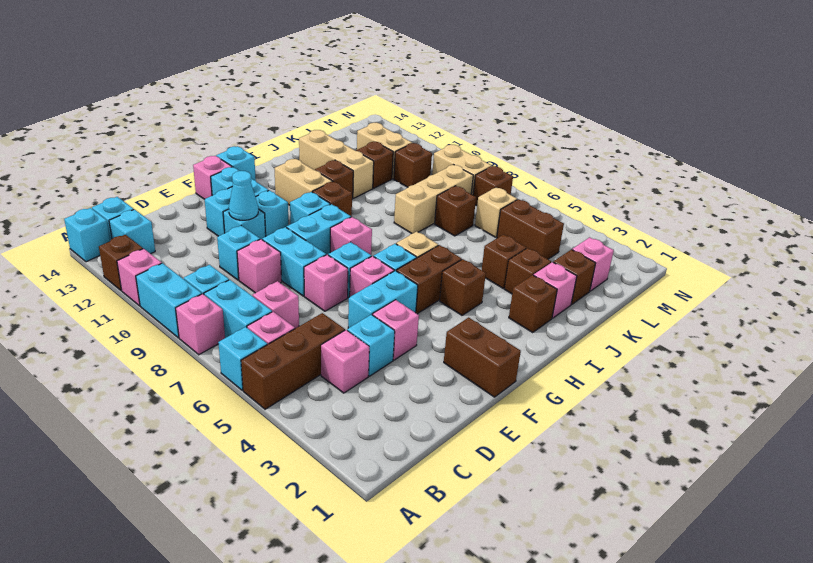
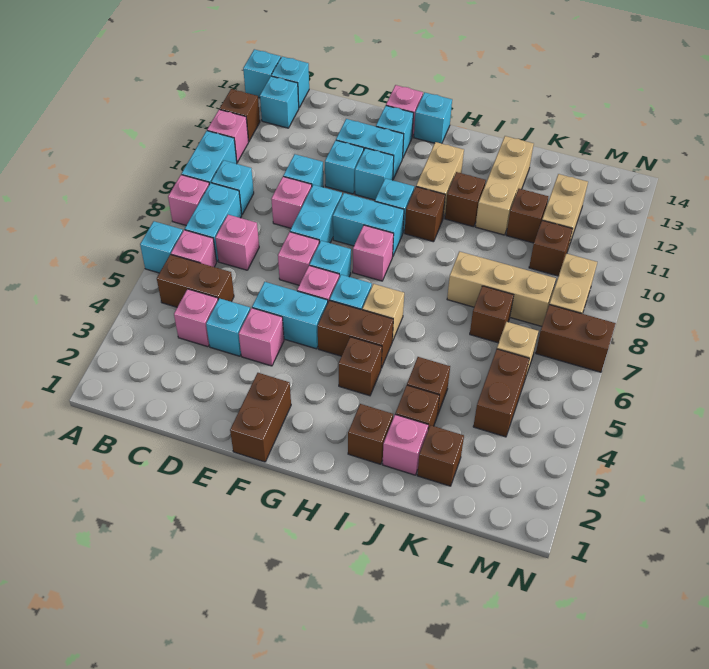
brown brick A5:C5 level 1 -> brown brick B5:C5 level 1
cyan cone E11 level 2 -> none
pink brick L2 level 1 -> none
brown brick M7 level 1 -> brown brick M7:N7 level 1

